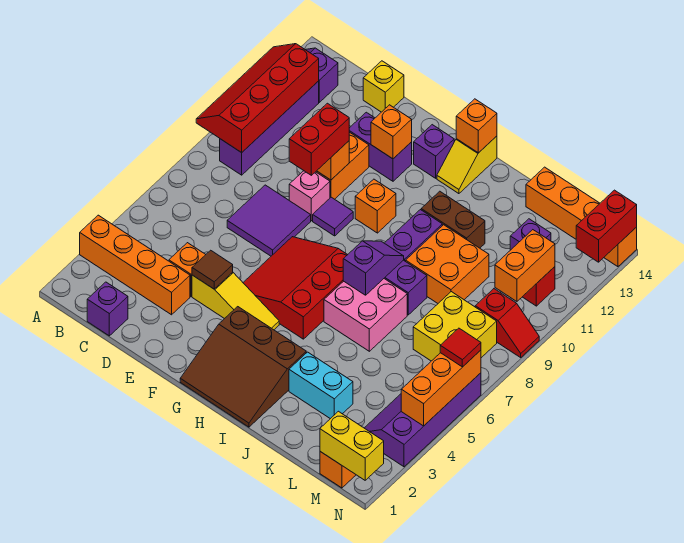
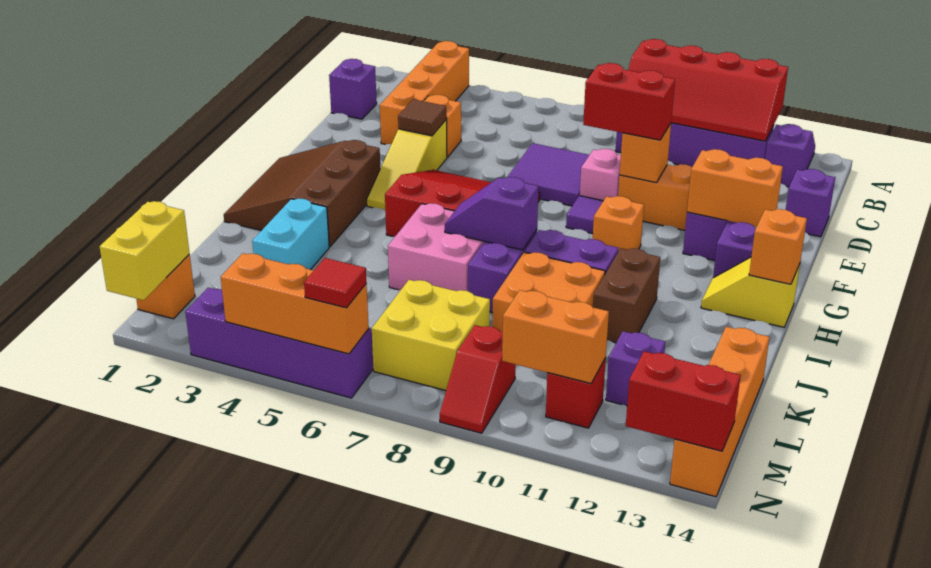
red slope A9:B12 level 2 top B -> red slope A9:B12 level 2 top A
yellow brick D14 level 1 -> purple brick D14 level 1
orange brick F12 level 2 -> orange brick F12:F13 level 2
purple slope I7:I8 level 2 top 7 -> purple slope I7:I8 level 2 top 8

